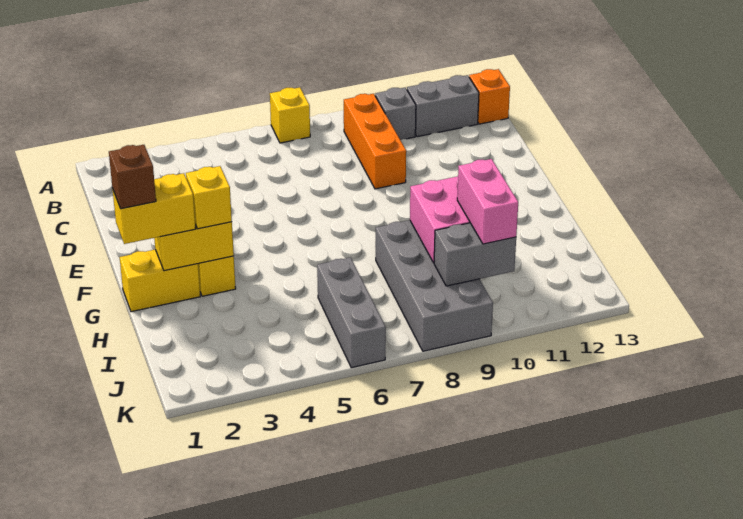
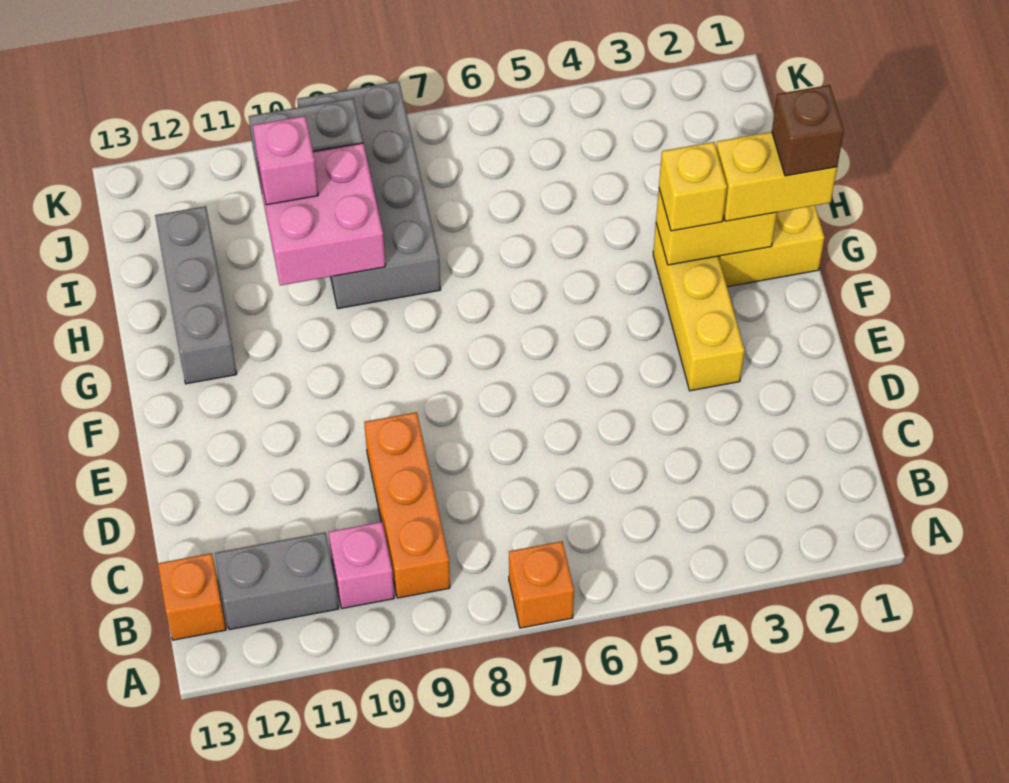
yellow brick A7 level 1 -> orange brick A7 level 1
grey brick B10 level 1 -> pink brick B10 level 1
grey brick I6:K6 level 1 -> grey brick G12:I12 level 1
pink brick I10:J10 level 3 -> pink brick I10 level 3

